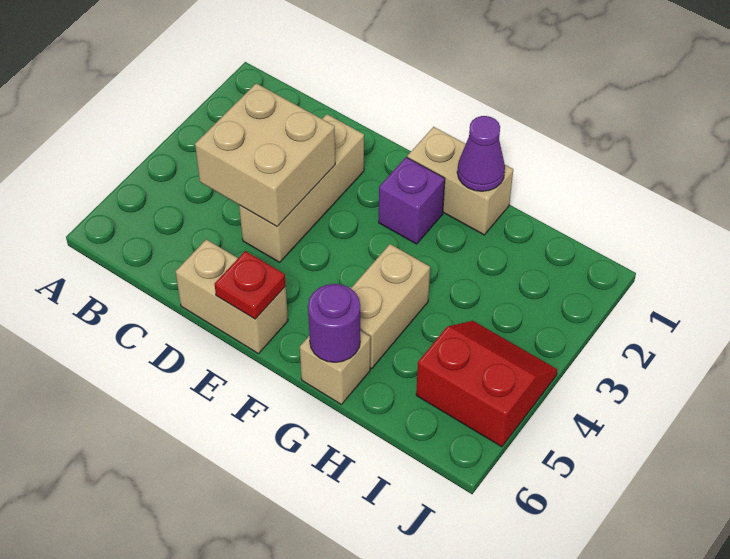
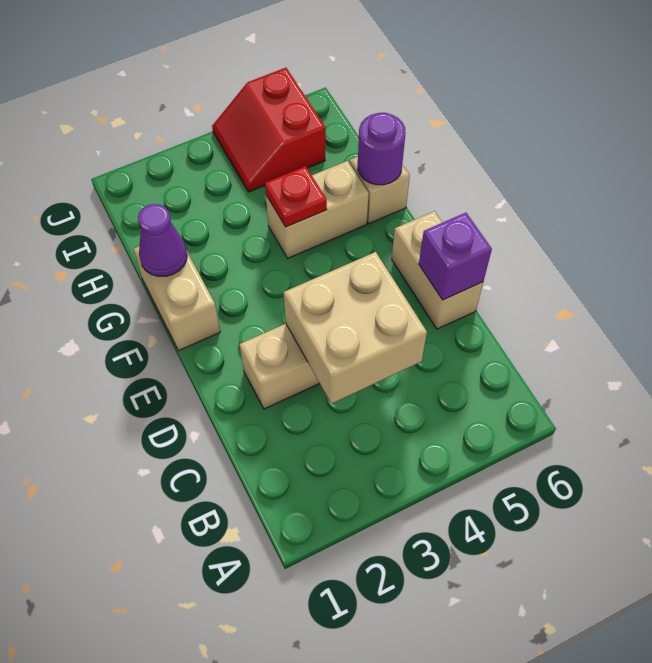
red plate E6 level 2 -> red plate G4 level 2
purple brick F2 level 1 -> purple brick D6 level 2

